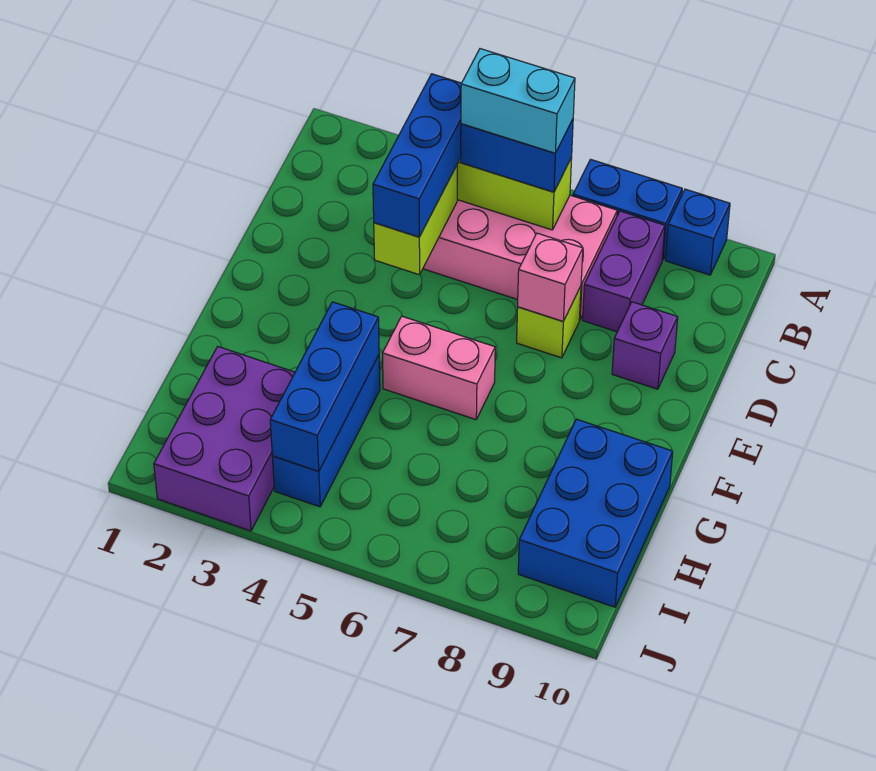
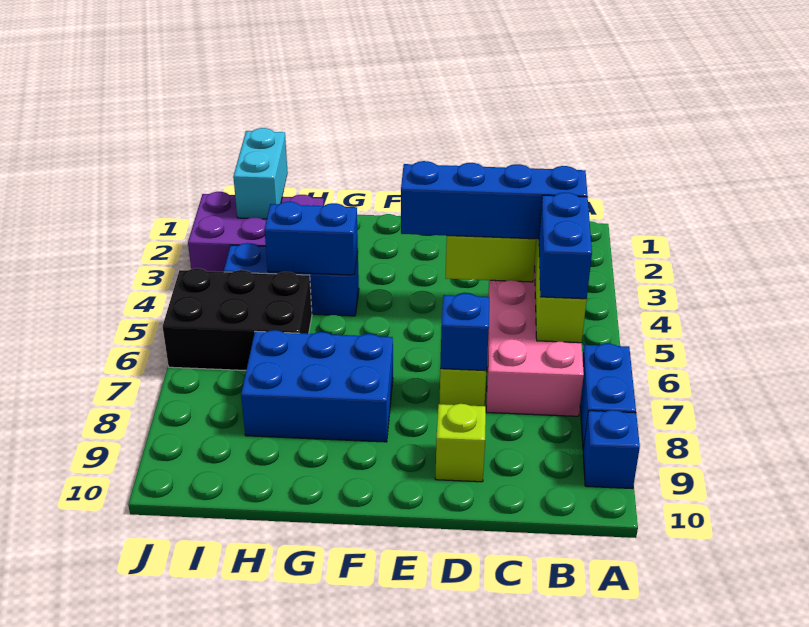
blue brick B4:D4 level 3 -> blue brick B4:E4 level 3
cyan brick B5:B6 level 4 -> cyan brick I1:I2 level 2
purple brick B8:C8 level 1 -> none
pink brick D7 level 2 -> blue brick D7 level 2
purple brick D9 level 1 -> lime brick D9 level 1
pink brick F5:F6 level 1 -> none
blue brick G4:I4 level 2 -> blue brick G4:H4 level 2
blue brick G9:I10 level 1 -> blue brick F7:H8 level 1
none -> black brick H5:J6 level 1

